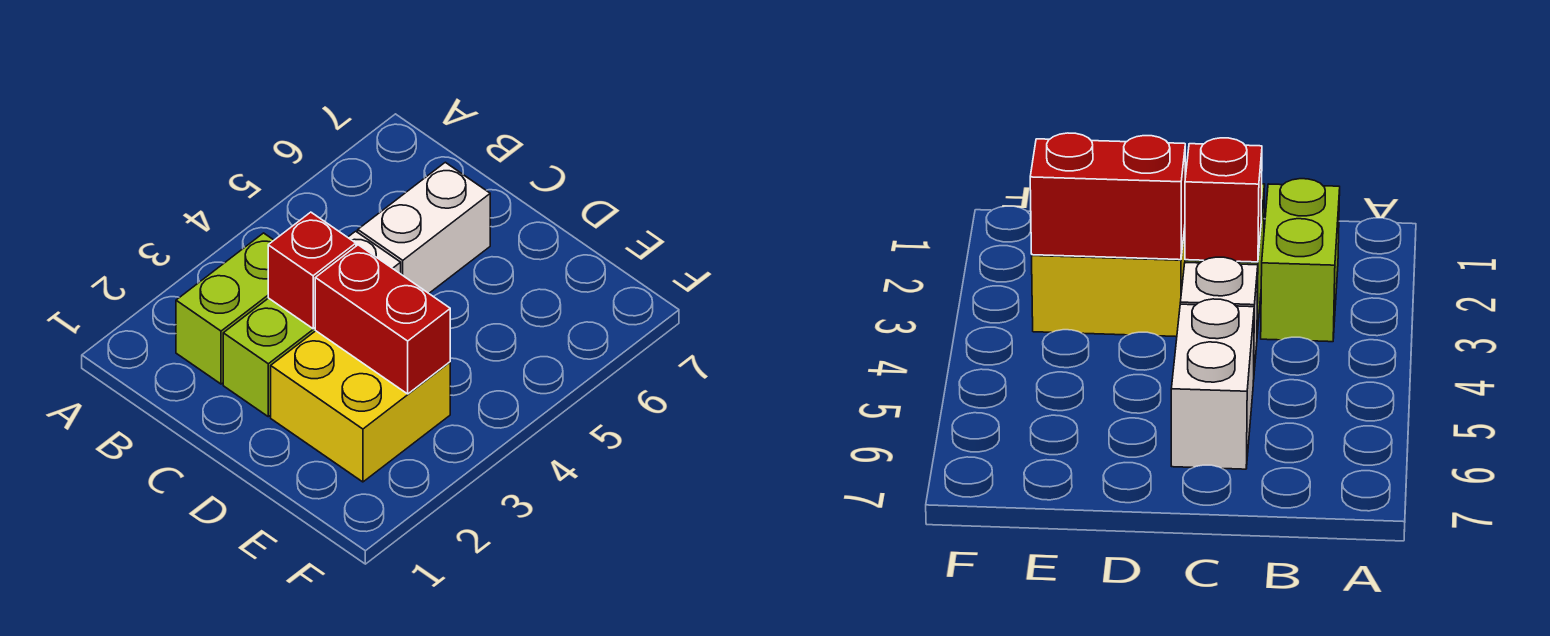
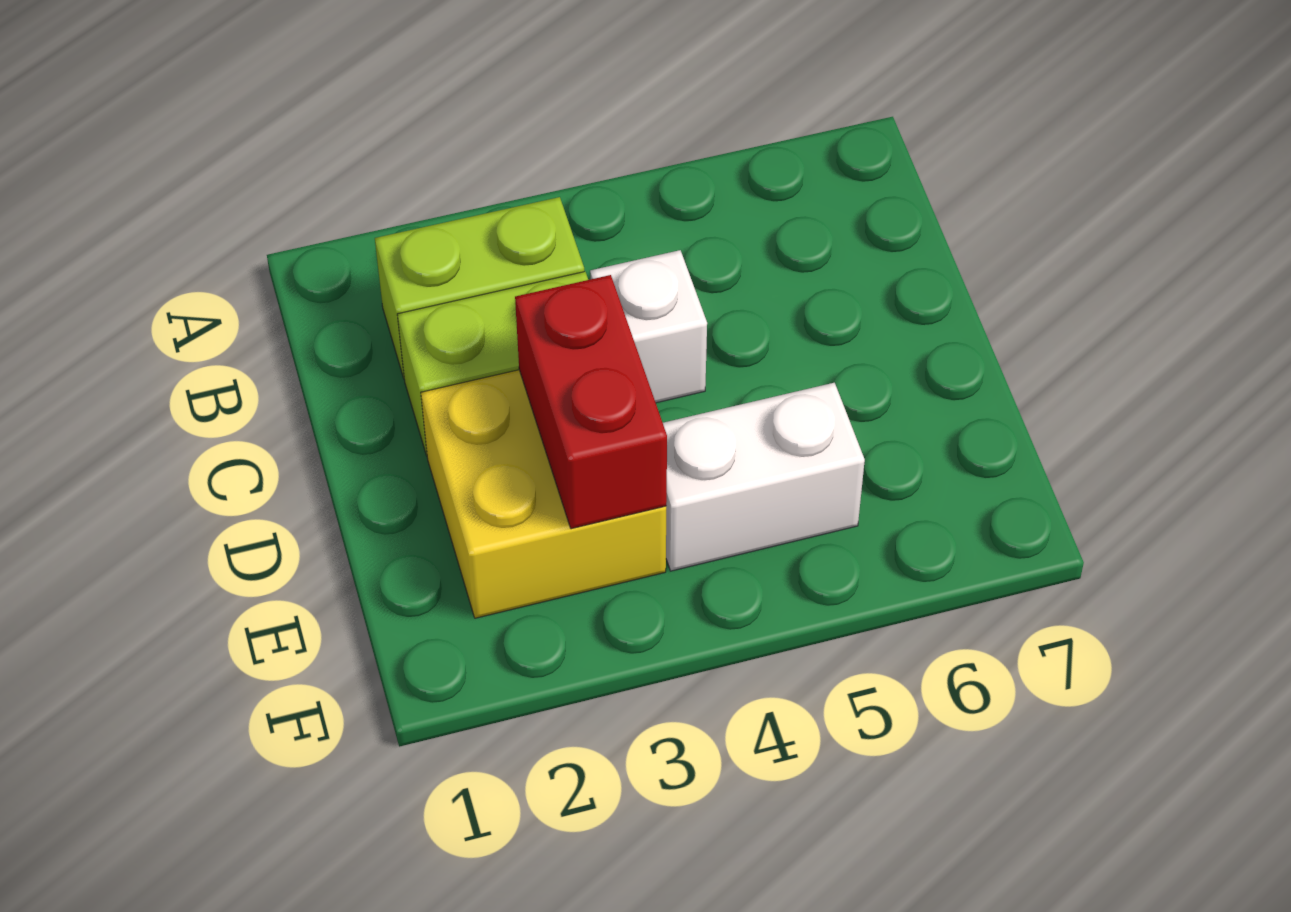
red brick C3 level 2 -> none
white brick C5:C6 level 1 -> white brick E4:E5 level 1

